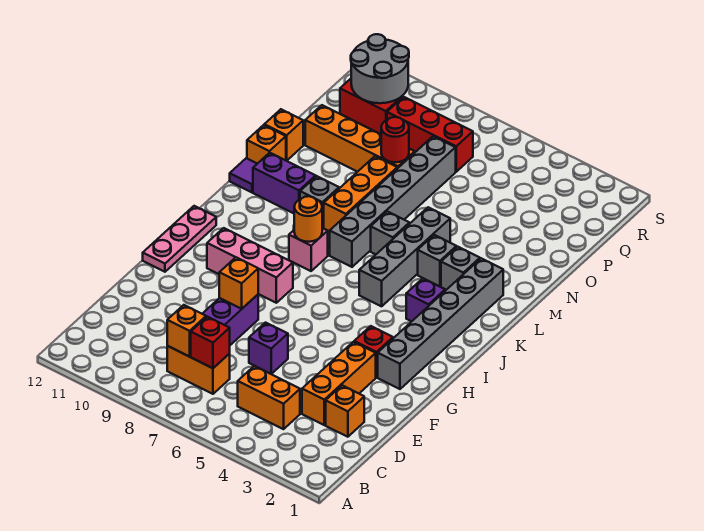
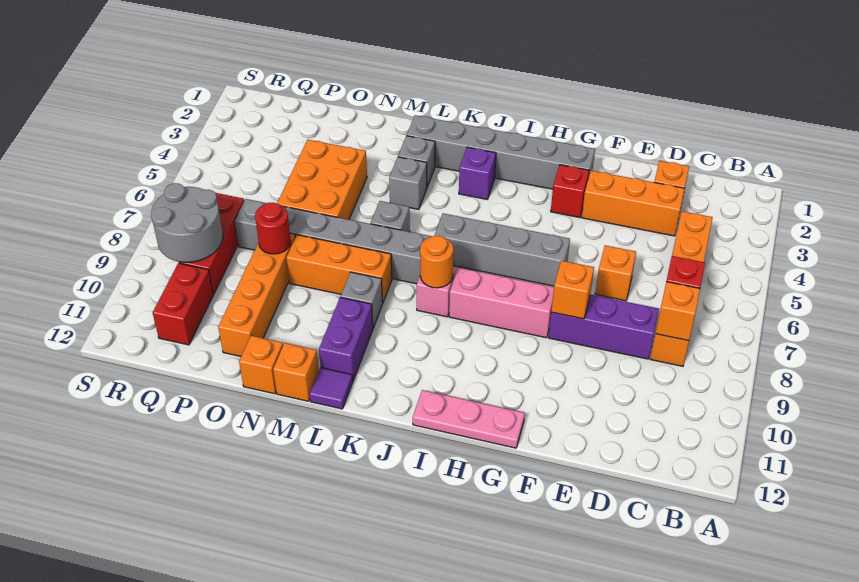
purple brick E6 level 1 -> orange brick E6 level 1
pink brick H8:H10 level 1 -> pink brick G8:I8 level 1
grey brick J5:M5 level 1 -> grey brick G6:J6 level 1
none -> orange brick N4:O6 level 1
grey round brick Q10:R11 level 2 -> grey round brick Q8:R9 level 2

